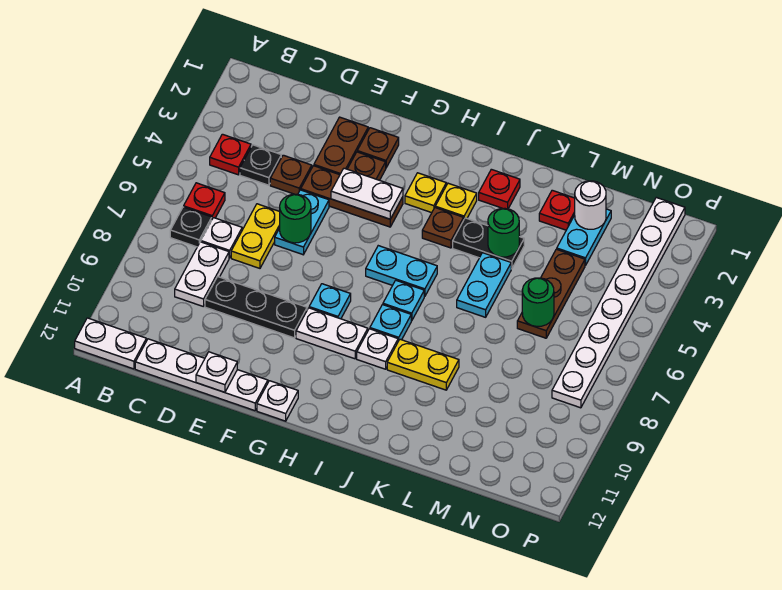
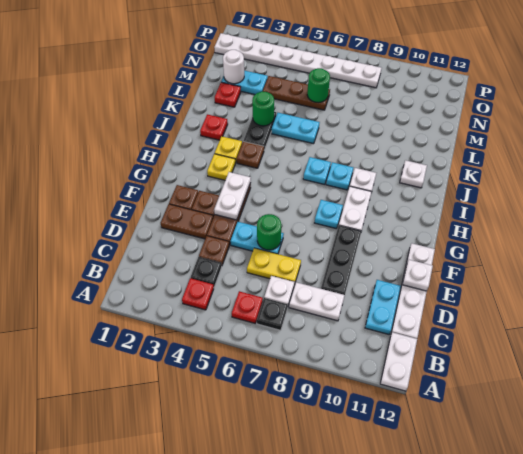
white plate G12 level 1 -> white plate J11 level 1
cyan plate H6:I6 level 1 -> cyan plate C11:D11 level 1
yellow plate J9:K9 level 1 -> none

